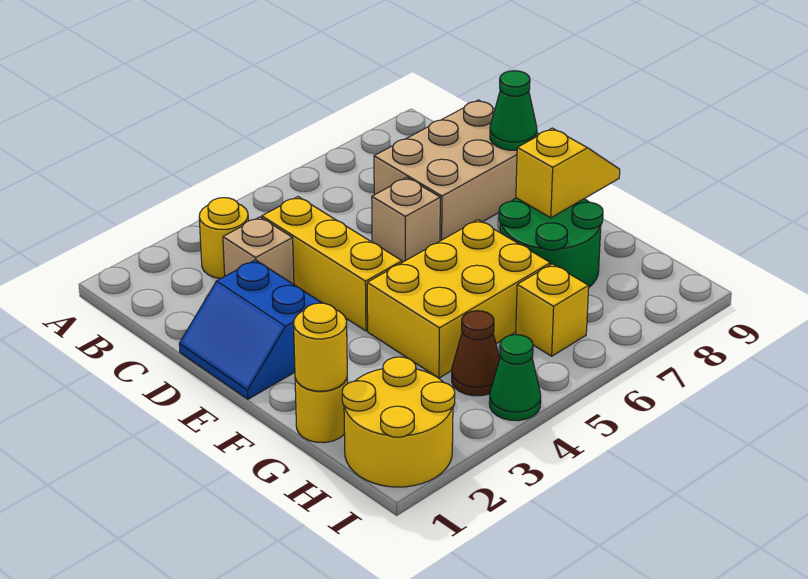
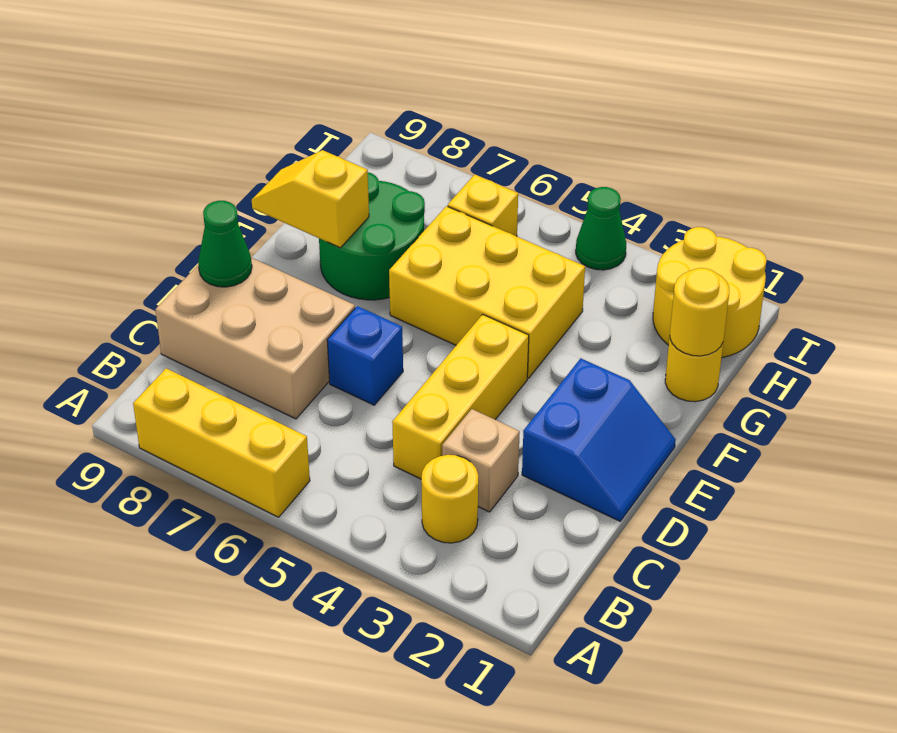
none -> yellow brick A6:A8 level 1
tan brick D6 level 1 -> blue brick D6 level 1
brown cone H4 level 1 -> none

